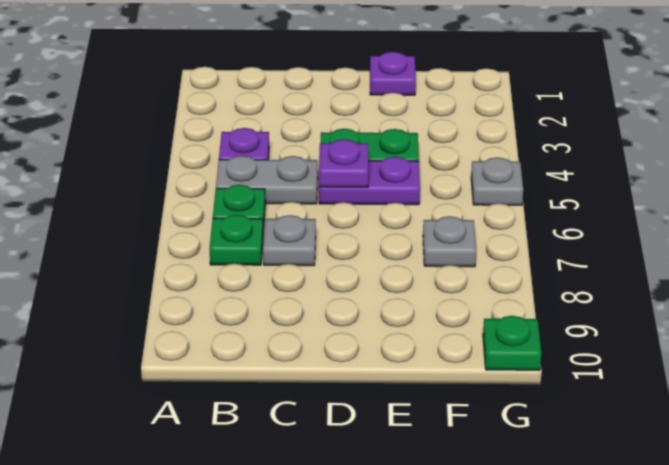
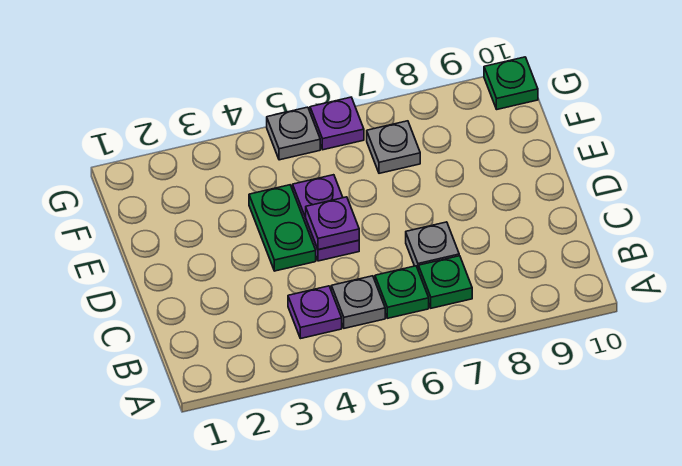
grey plate B5:C5 level 1 -> grey plate B5 level 1
purple plate E1 level 1 -> purple plate G6 level 1

